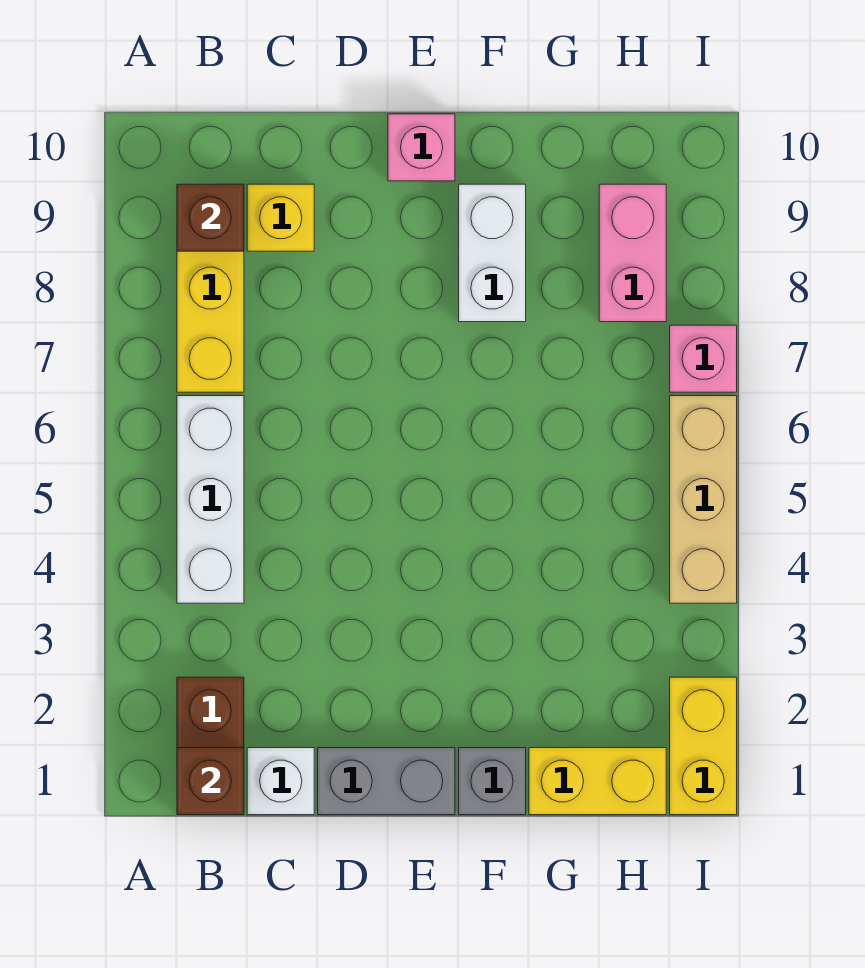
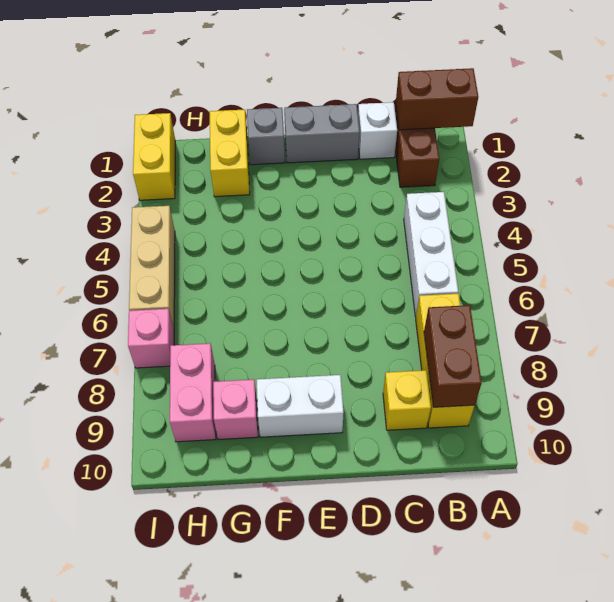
brown brick B1 level 2 -> brown brick A1:B1 level 2
brown brick B9 level 2 -> brown brick B8:B9 level 2
pink brick E10 level 1 -> pink brick G9 level 1
white brick F8:F9 level 1 -> white brick E9:F9 level 1
yellow brick G1:H1 level 1 -> yellow brick G1:G2 level 1

